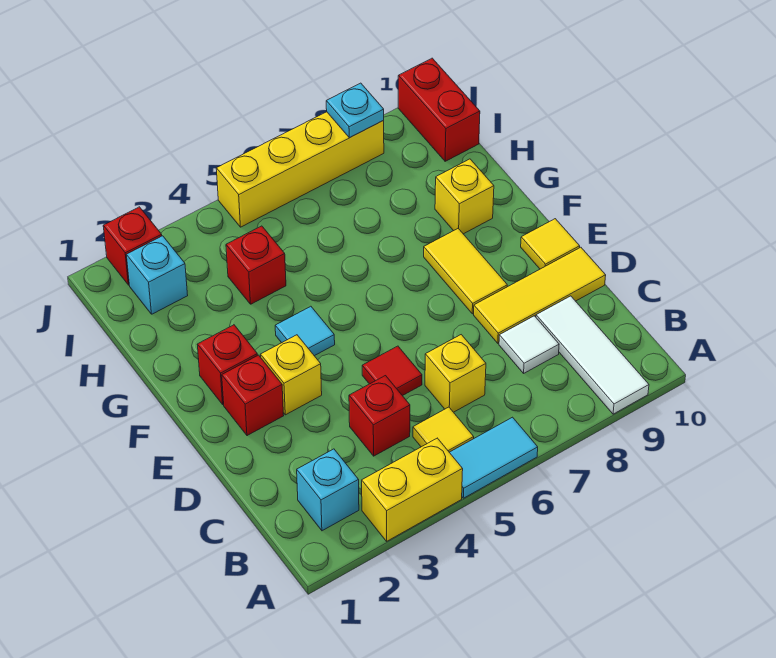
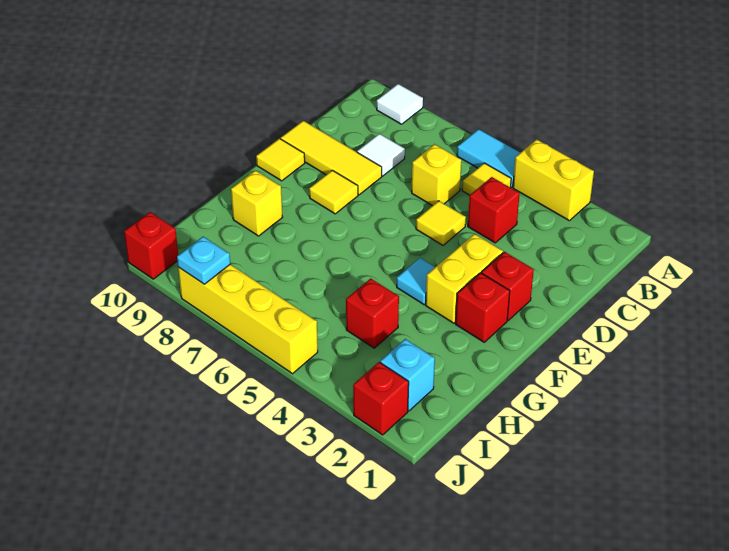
white tile A9:C9 level 1 -> white tile A9 level 1
cyan brick B2 level 1 -> none
red tile D5 level 1 -> yellow tile D5 level 1
yellow brick E3 level 1 -> yellow brick E3:F3 level 1
yellow tile E8:F8 level 1 -> yellow tile E8 level 1
red brick I10:J10 level 1 -> red brick J10 level 1

